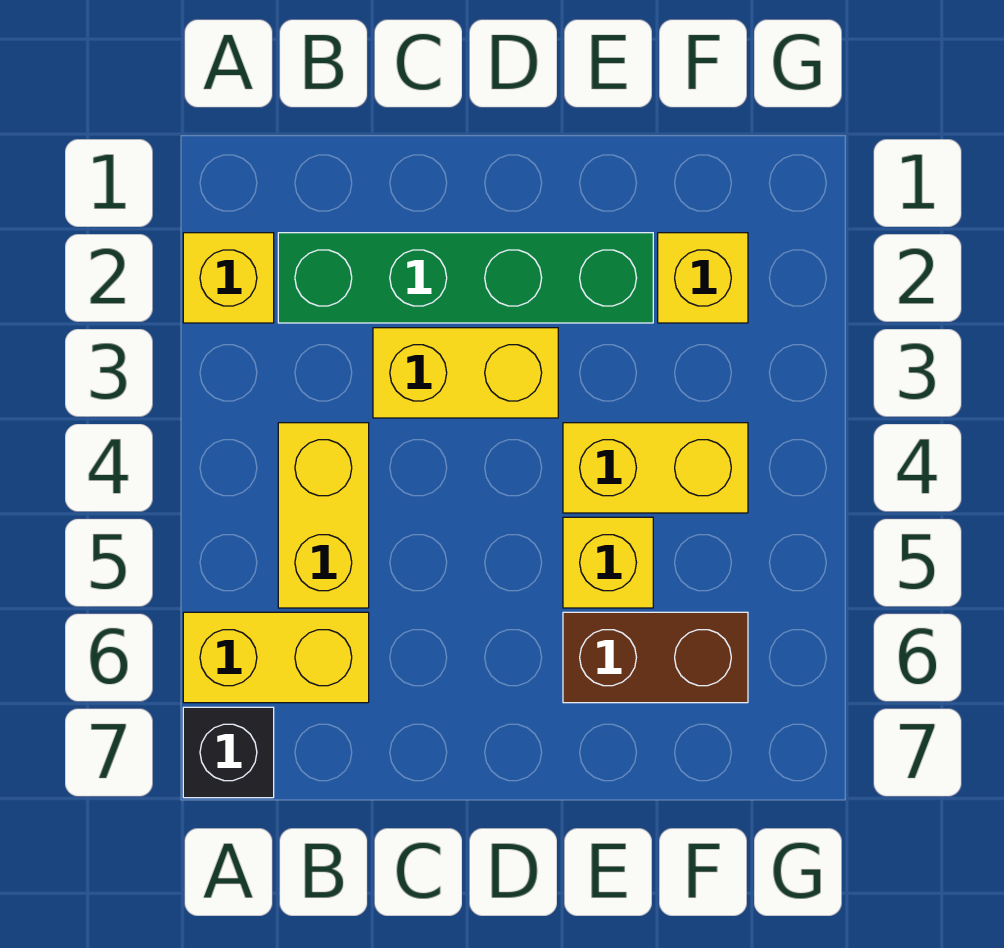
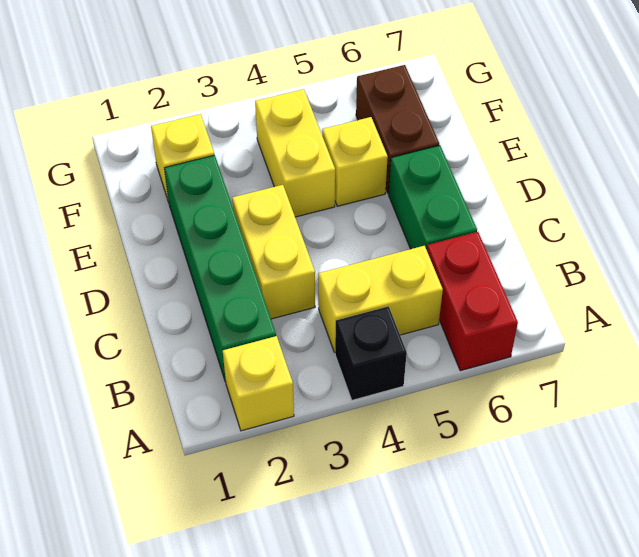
yellow brick A6:B6 level 1 -> red brick A6:B6 level 1
black brick A7 level 1 -> black brick A4 level 1
none -> green brick C6:D6 level 1

